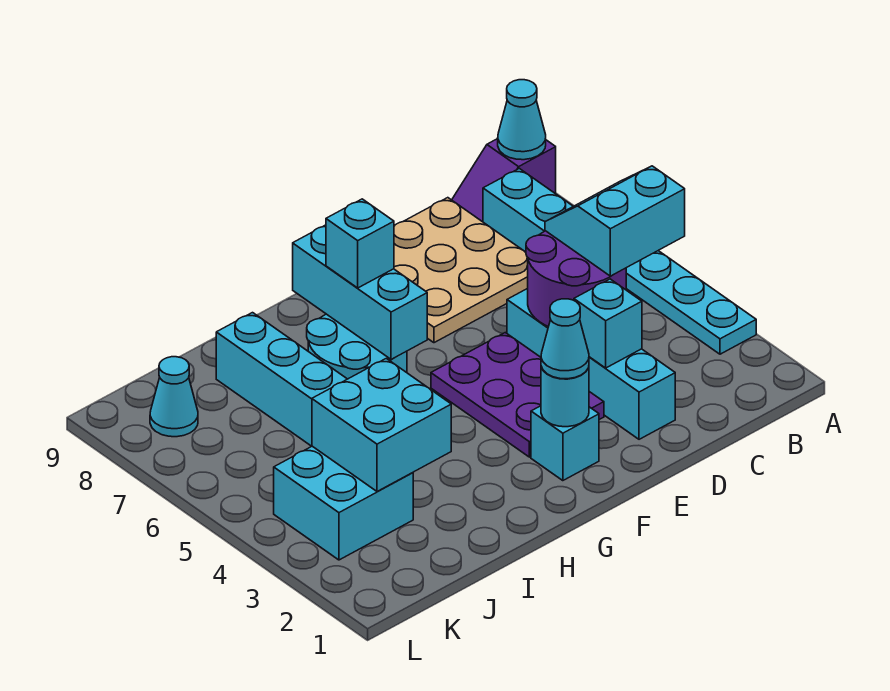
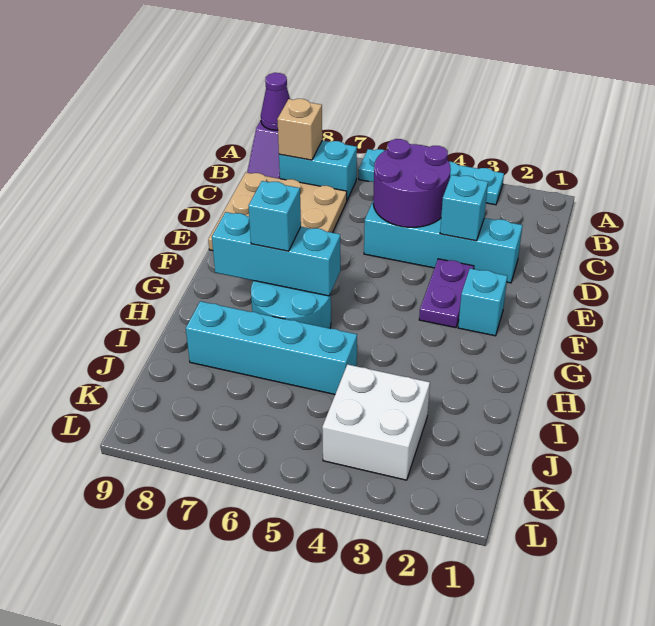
cyan cone A9 level 2 -> purple cone A9 level 2
cyan slope B4:C5 level 3 top 4 -> none
none -> tan brick B8 level 2
purple plate E3:F5 level 1 -> purple plate E3:F3 level 1
cyan round brick F2 level 2 -> none
cyan cone F2 level 3 -> none
cyan brick I3:J4 level 2 -> none
cyan brick J3:K4 level 1 -> white brick J3:K4 level 1
cyan cone K8 level 1 -> none

